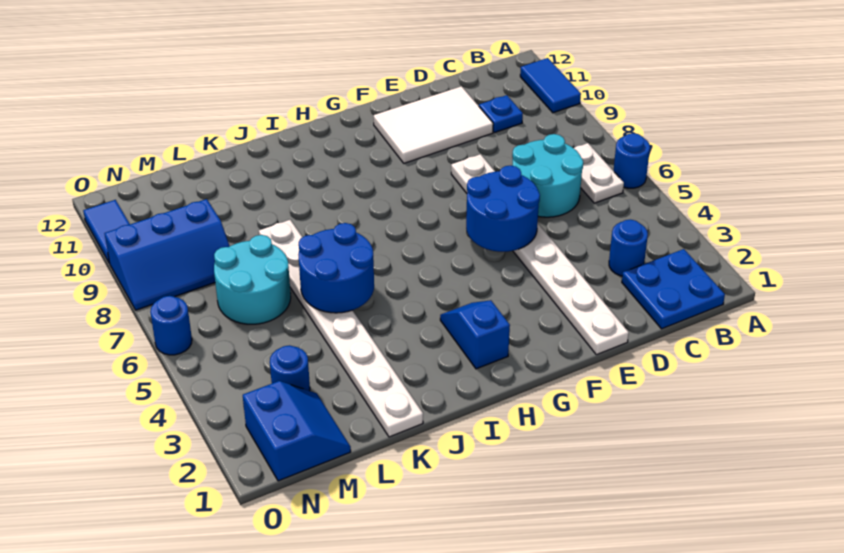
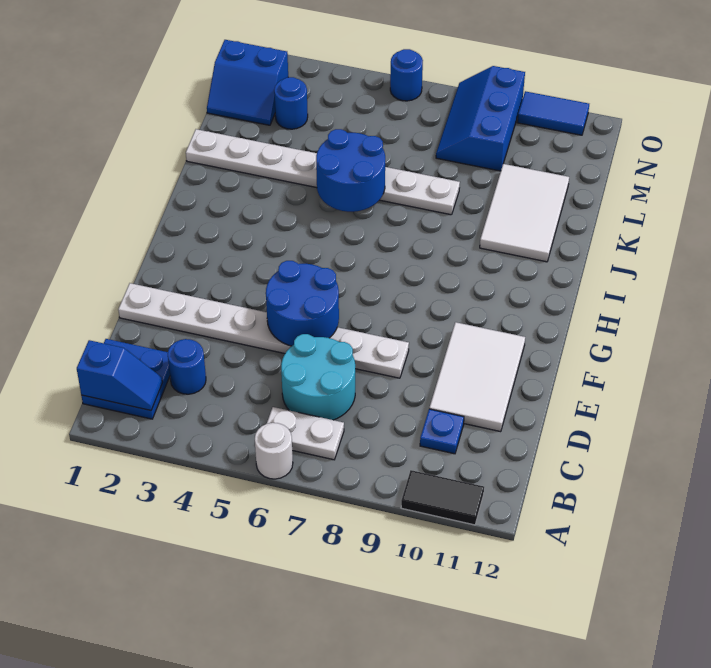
blue round brick A6 level 1 -> white round brick A6 level 1
blue tile A10:A11 level 1 -> black tile A10:A11 level 1
blue slope H2:H3 level 1 top 2 -> blue slope B1:B2 level 2 top 1
none -> white tile J10:L11 level 1
cyan round brick L6:M7 level 1 -> none

